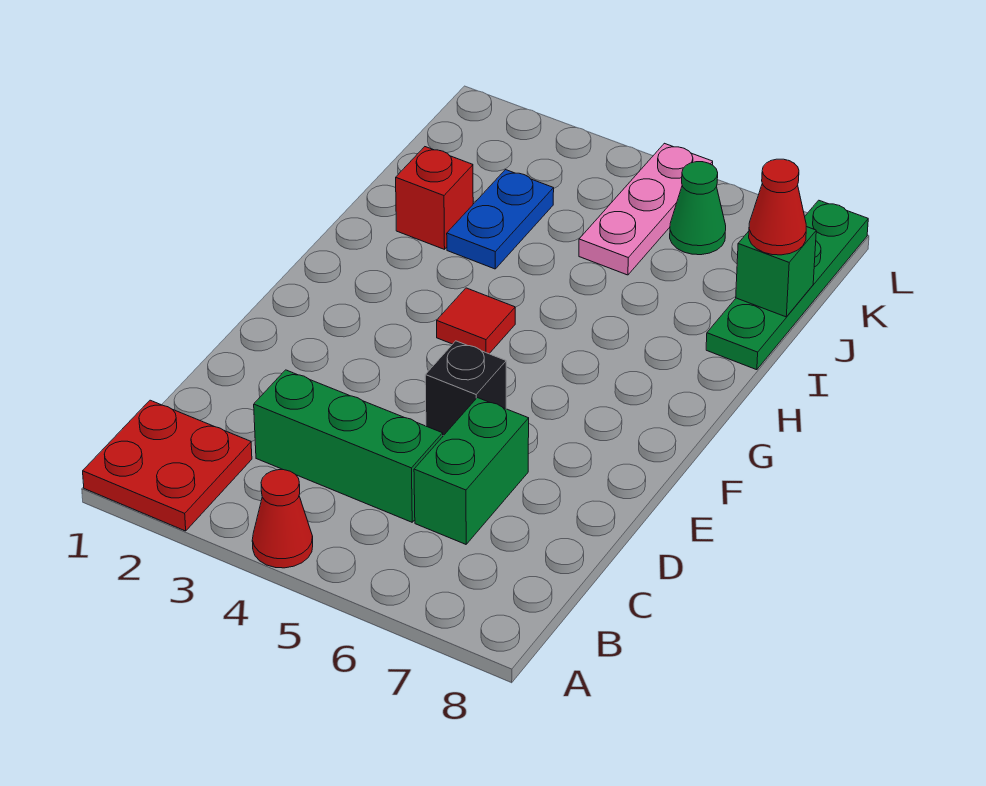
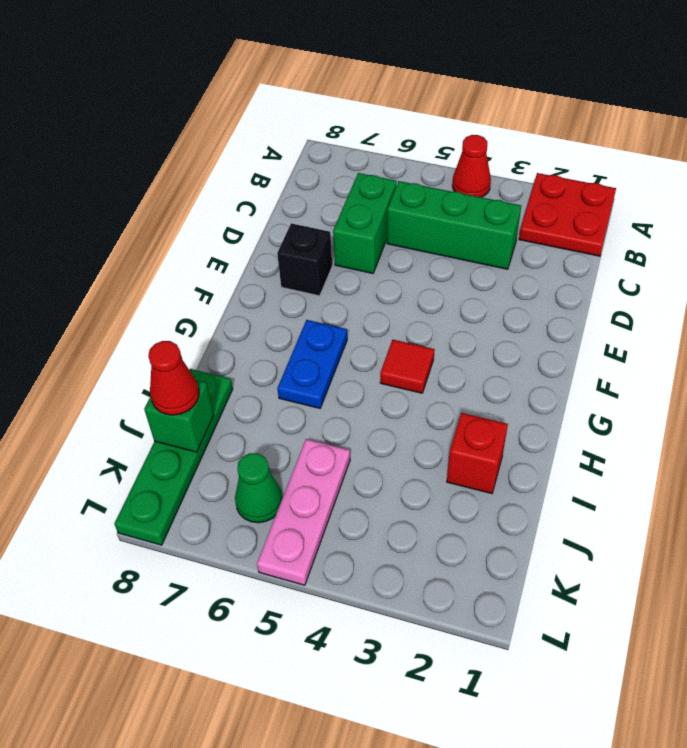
black brick E5 level 1 -> black brick E7 level 1
blue plate I3:J3 level 1 -> blue plate G6:H6 level 1

